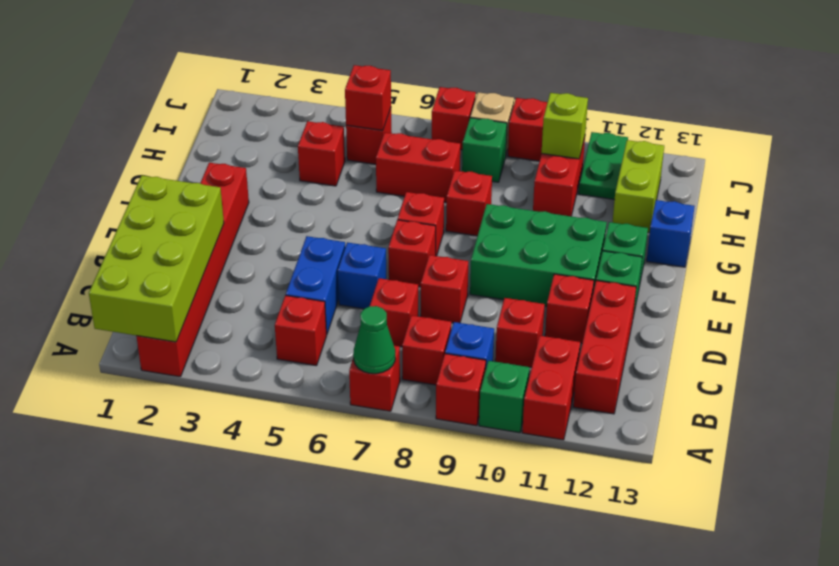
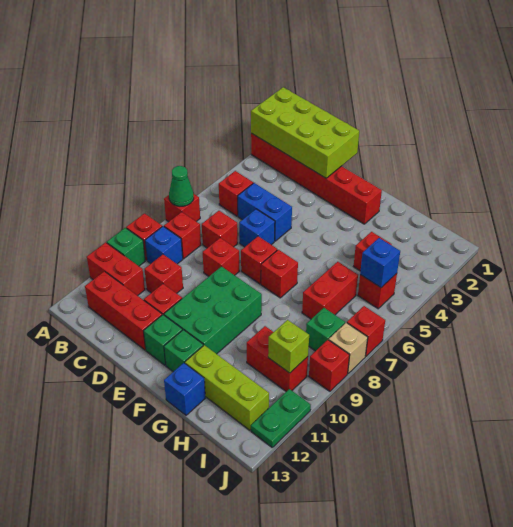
red brick G8 level 1 -> none
lime brick H12:I12 level 1 -> lime brick G12:I12 level 1
red brick I5 level 2 -> blue brick I5 level 2
green plate I11:J11 level 1 -> green plate J11:J12 level 1

